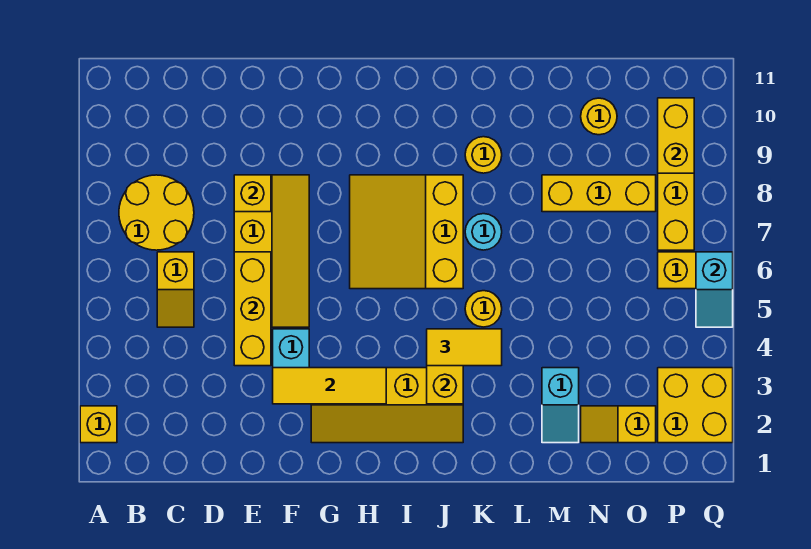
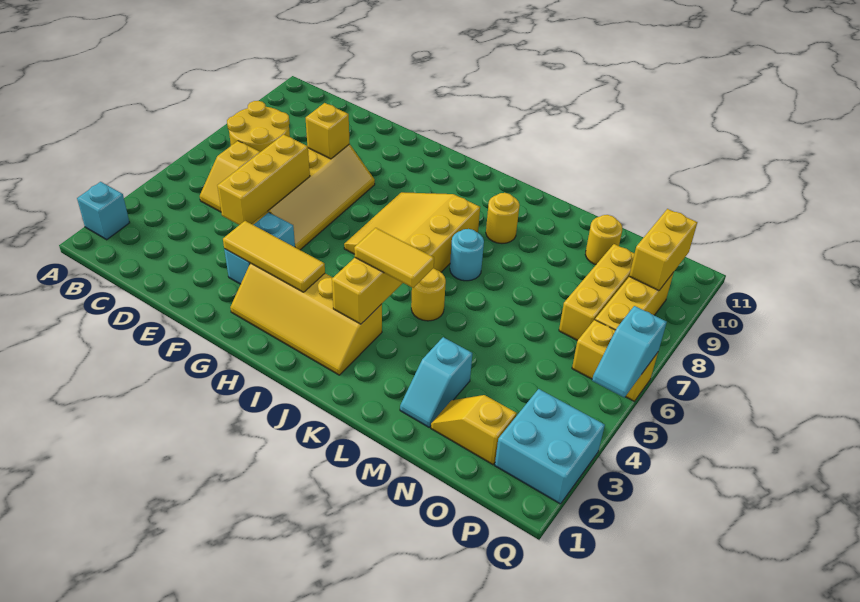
yellow brick A2 level 1 -> cyan brick A2 level 1
yellow brick M8:O8 level 1 -> yellow brick O7:O9 level 1
yellow brick P2:Q3 level 1 -> cyan brick P2:Q3 level 1

